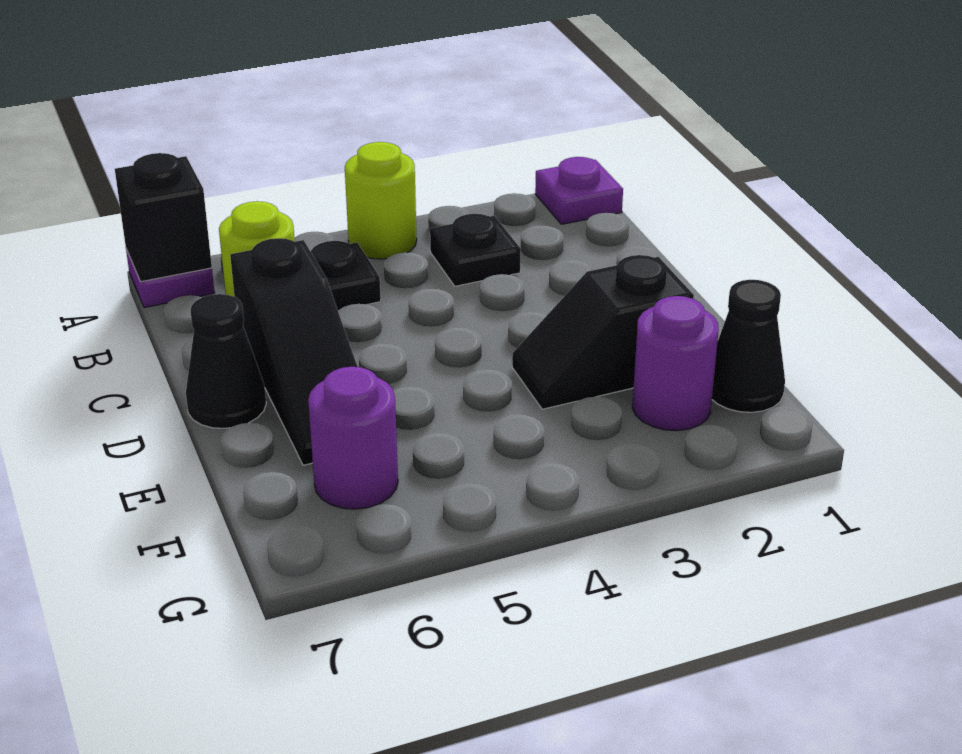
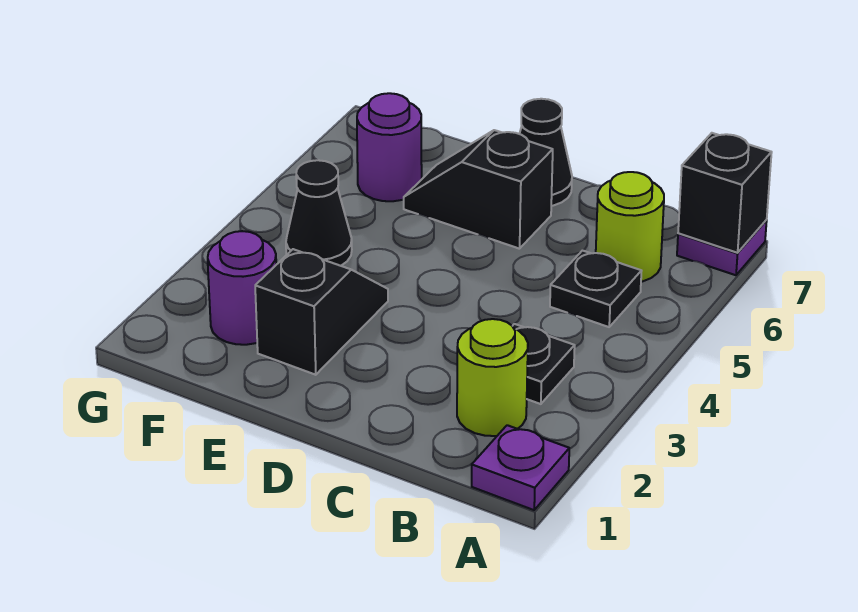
lime round brick A4 level 1 -> lime round brick B2 level 1
black slope C6:E6 level 1 top C -> black slope D6:E6 level 1 top D
black cone F1 level 1 -> black cone F4 level 1

